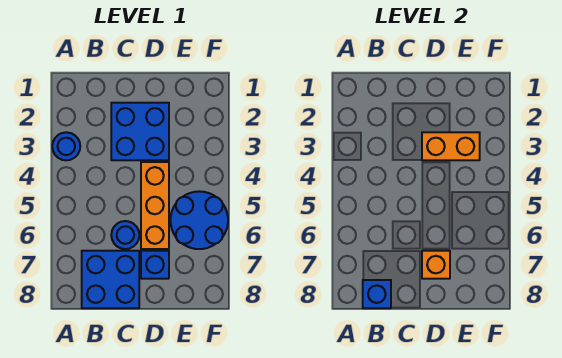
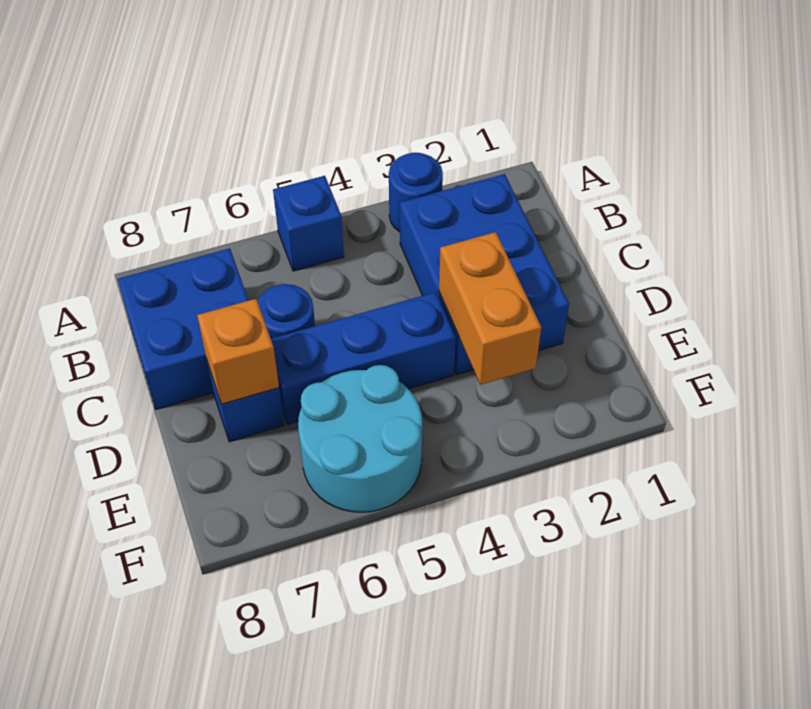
blue brick B8 level 2 -> blue brick A5 level 1
blue brick C2:D3 level 1 -> blue brick B2:D3 level 1
orange brick D4:D6 level 1 -> blue brick D4:D6 level 1
blue round brick E5:F6 level 1 -> cyan round brick E5:F6 level 1

